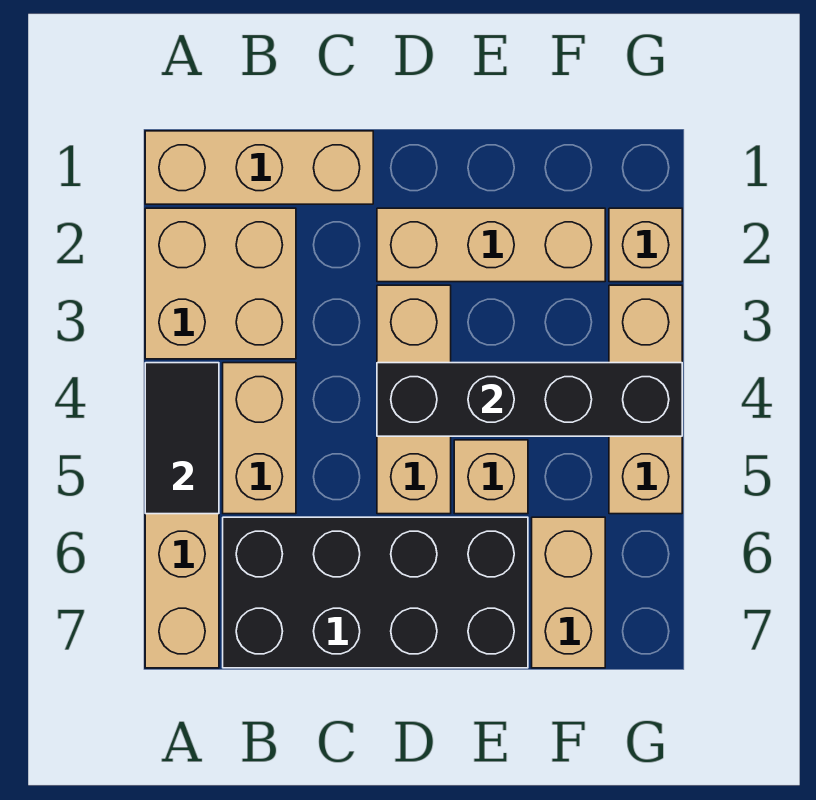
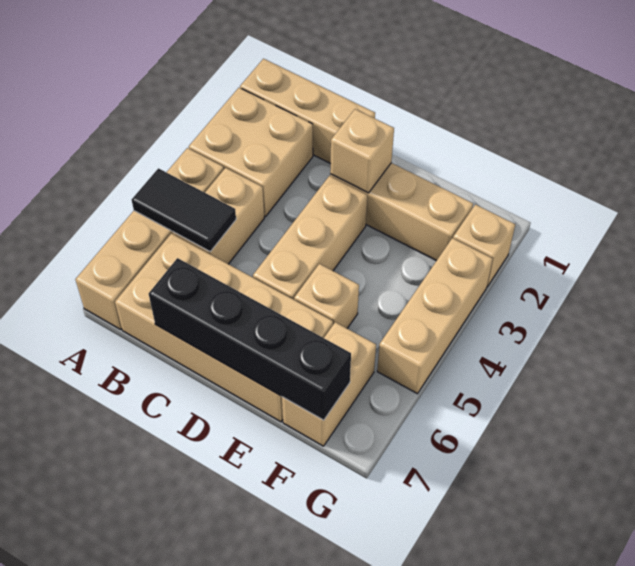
black tile A4:A5 level 2 -> black tile A5:B5 level 2
black brick B6:E7 level 1 -> tan brick B6:E7 level 1
none -> tan brick D2 level 2
black brick D4:G4 level 2 -> black brick C7:F7 level 2

